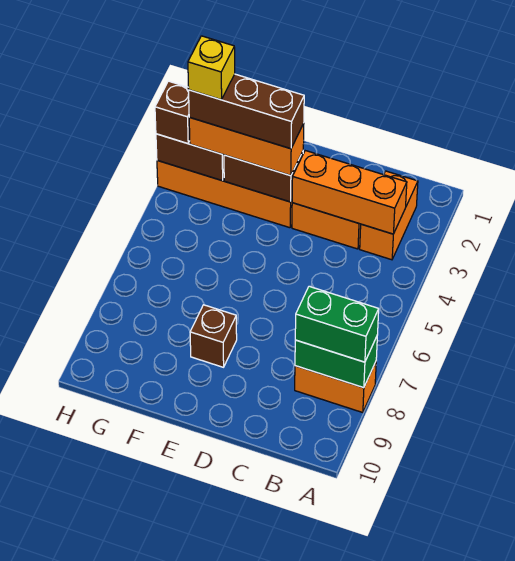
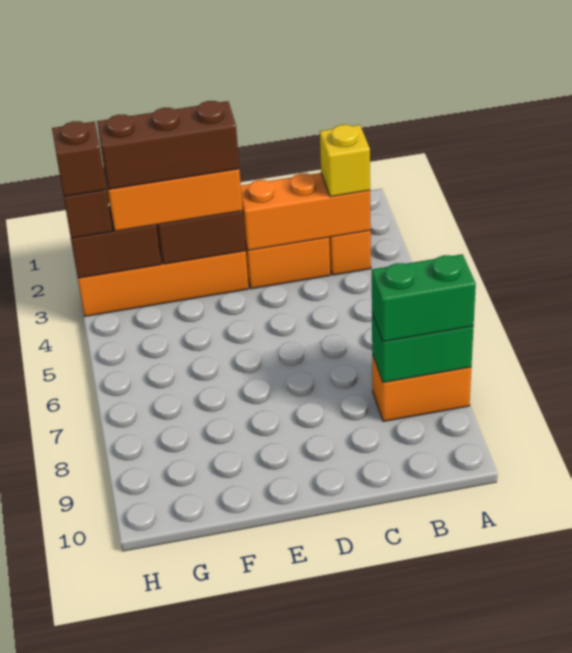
brown brick E8 level 1 -> brown brick H3 level 4
yellow brick G3 level 5 -> yellow brick B3 level 3

